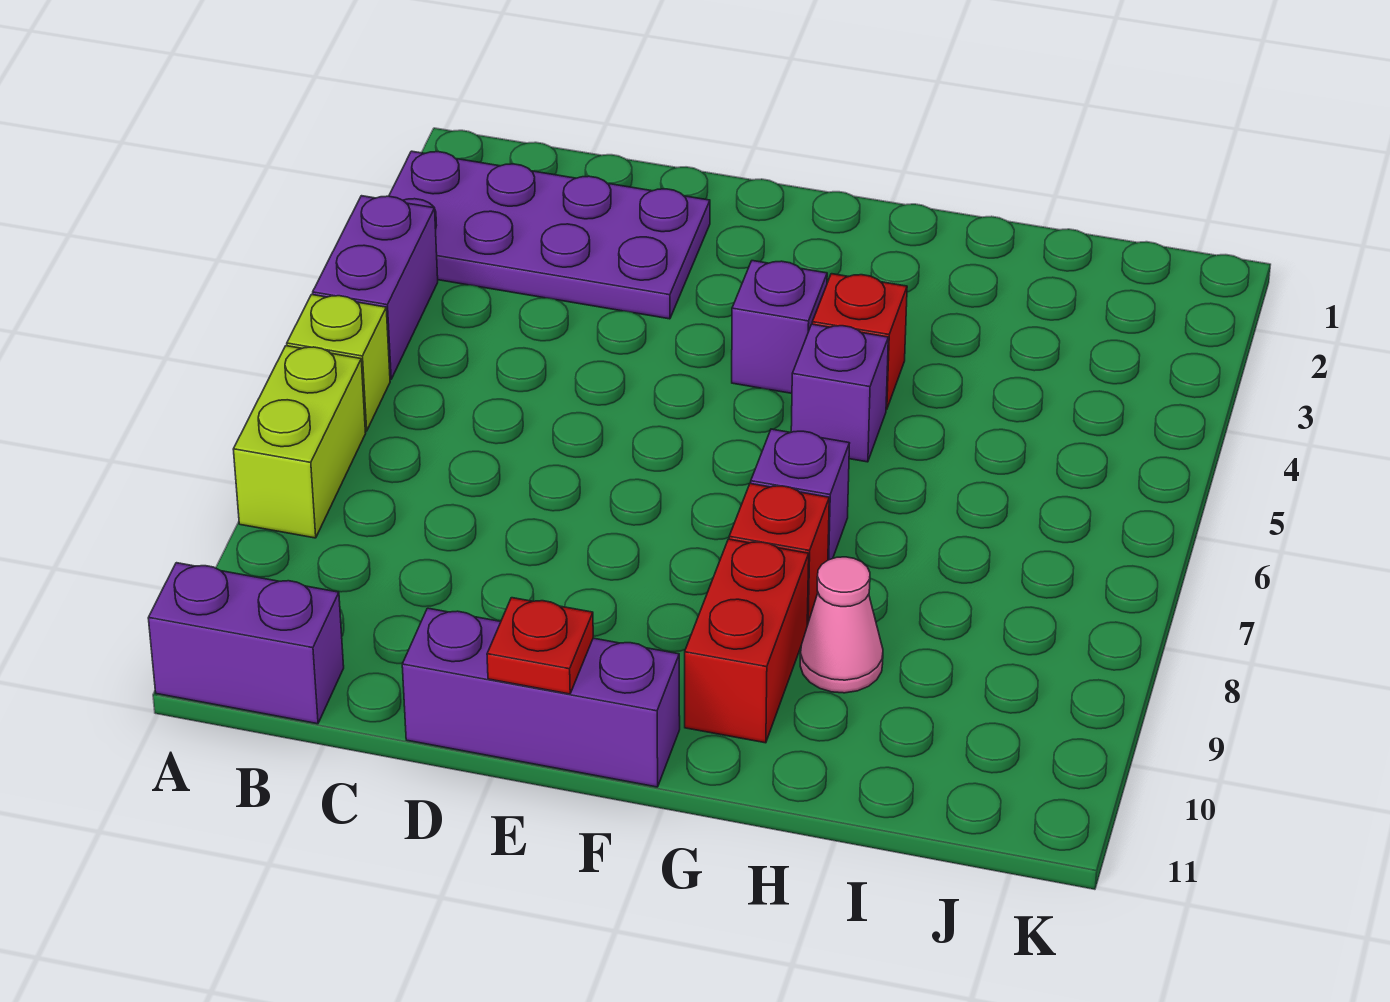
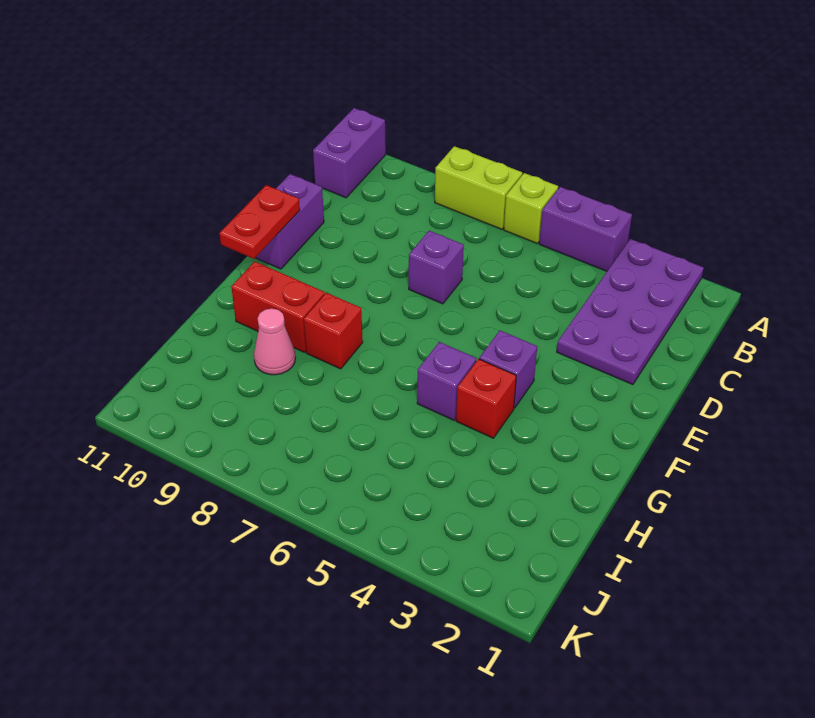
purple brick D11:F11 level 1 -> purple brick D11:E11 level 1
red plate E11 level 2 -> red plate E11:F11 level 2
purple brick G7 level 1 -> purple brick D7 level 1

